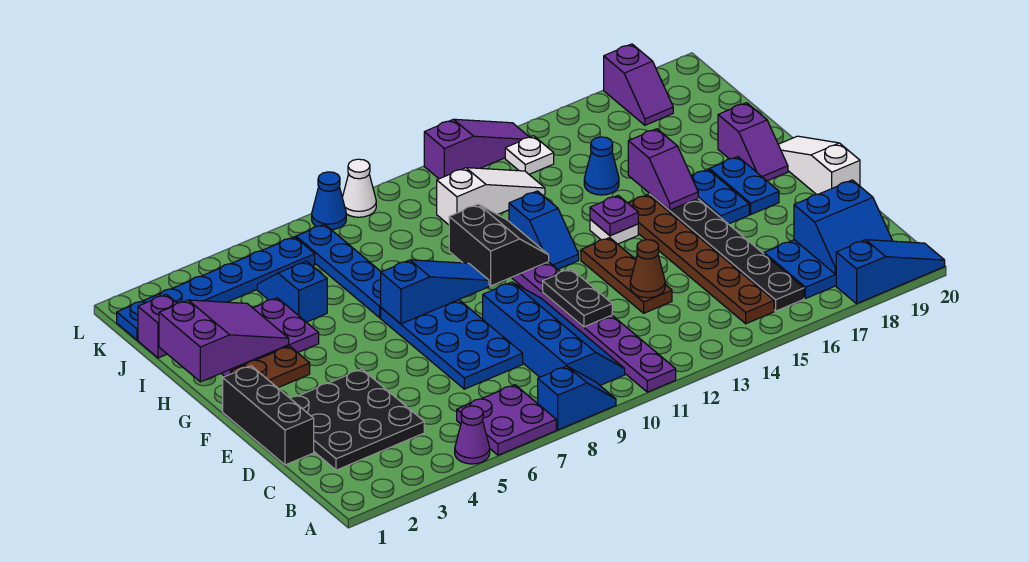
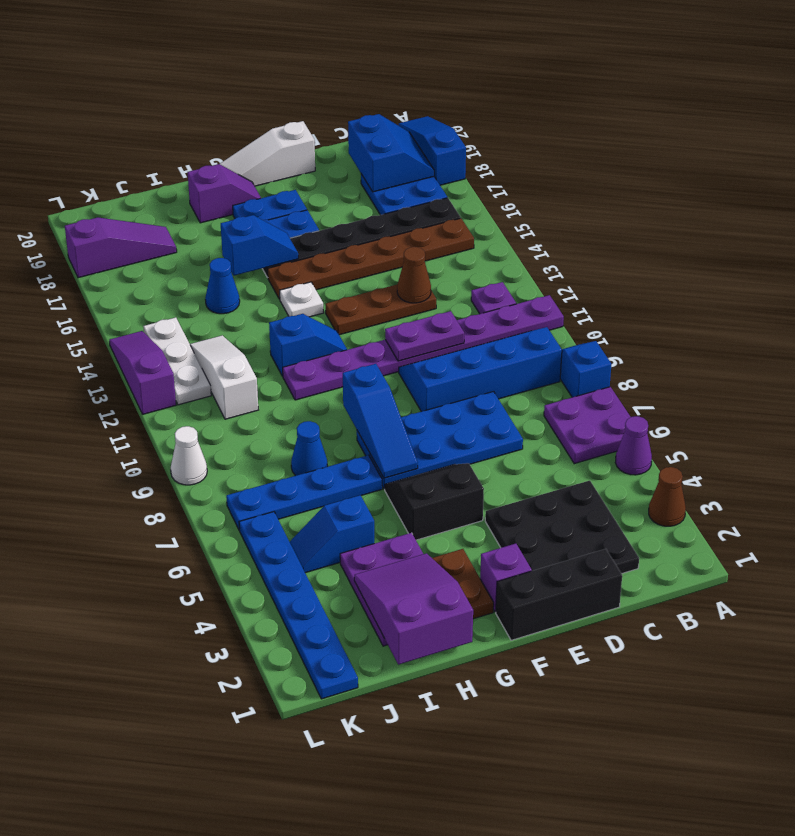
none -> brown cone A3 level 1
black plate D11:E11 level 2 -> purple plate D11:E11 level 2
blue slope G7:G9 level 2 top 7 -> blue slope G7:G9 level 2 top 9
black slope G10:H11 level 2 top 10 -> black slope F5:G6 level 1 top 5
purple plate G14 level 2 -> purple plate B12 level 1
purple slope G16:H16 level 2 top H -> blue slope G16:H16 level 2 top H
purple brick J1 level 1 -> purple brick F2 level 1
white plate K14 level 1 -> white plate K12:K14 level 1
purple slope K18:L18 level 1 top L -> purple slope J18:L18 level 1 top L
blue cone L8 level 1 -> blue cone I8 level 1

